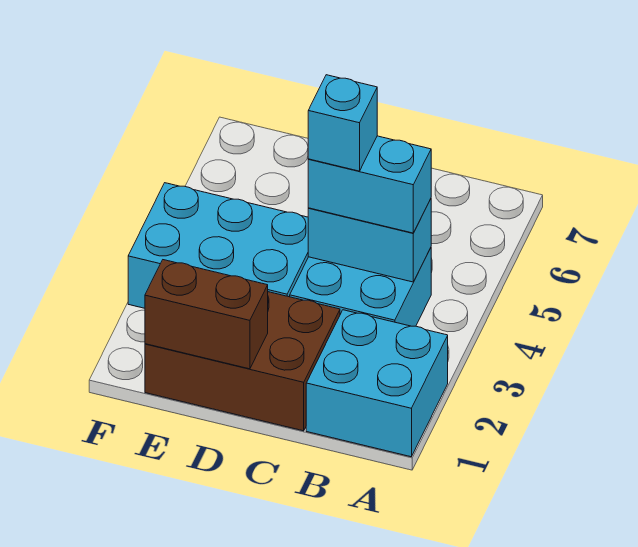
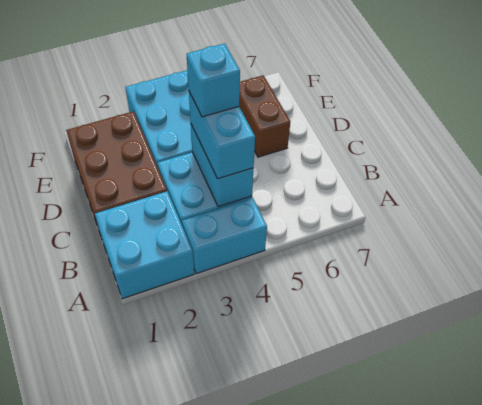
none -> cyan brick A3:A4 level 1
brown brick D1:E1 level 2 -> brown brick D6:E6 level 1

